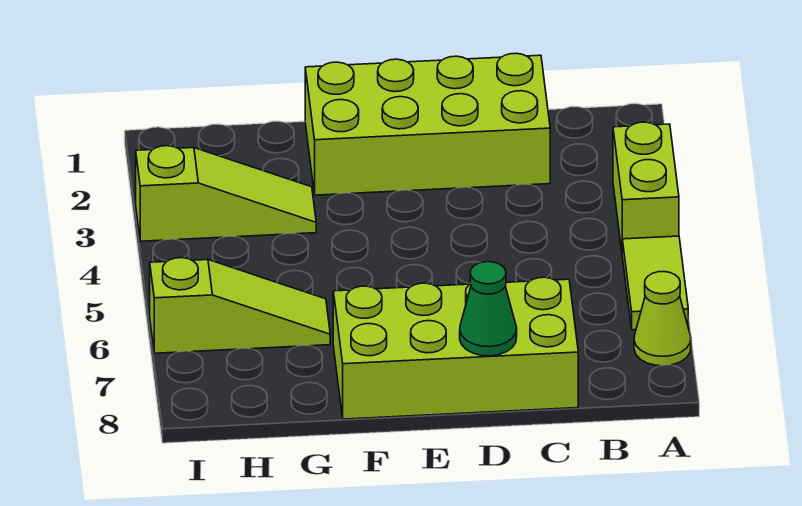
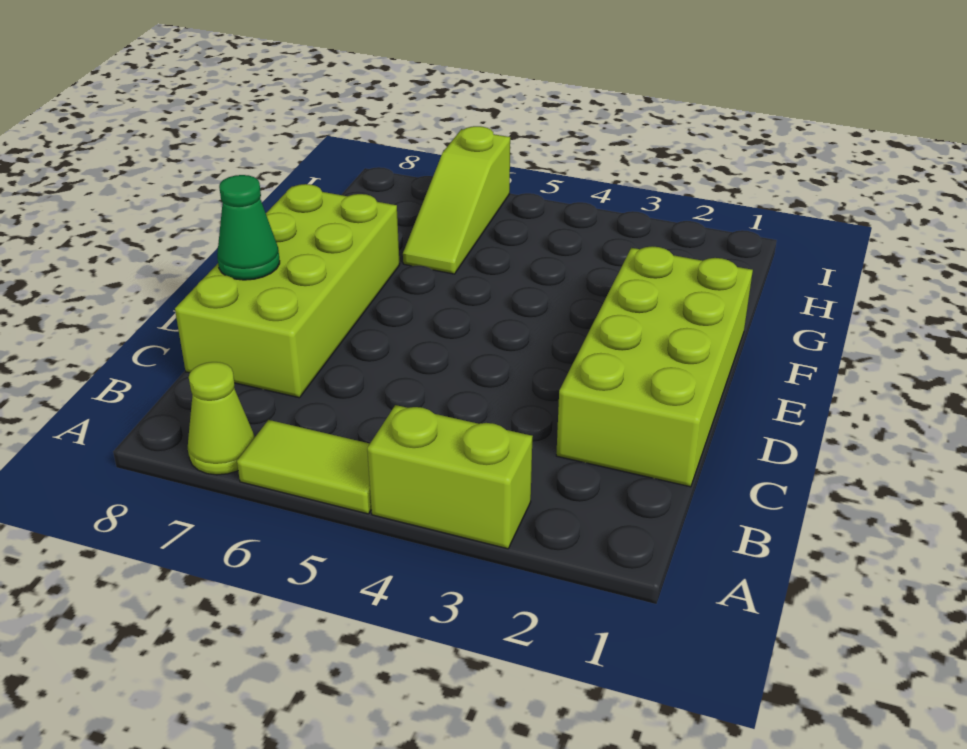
lime slope G3:I3 level 1 top I -> none

